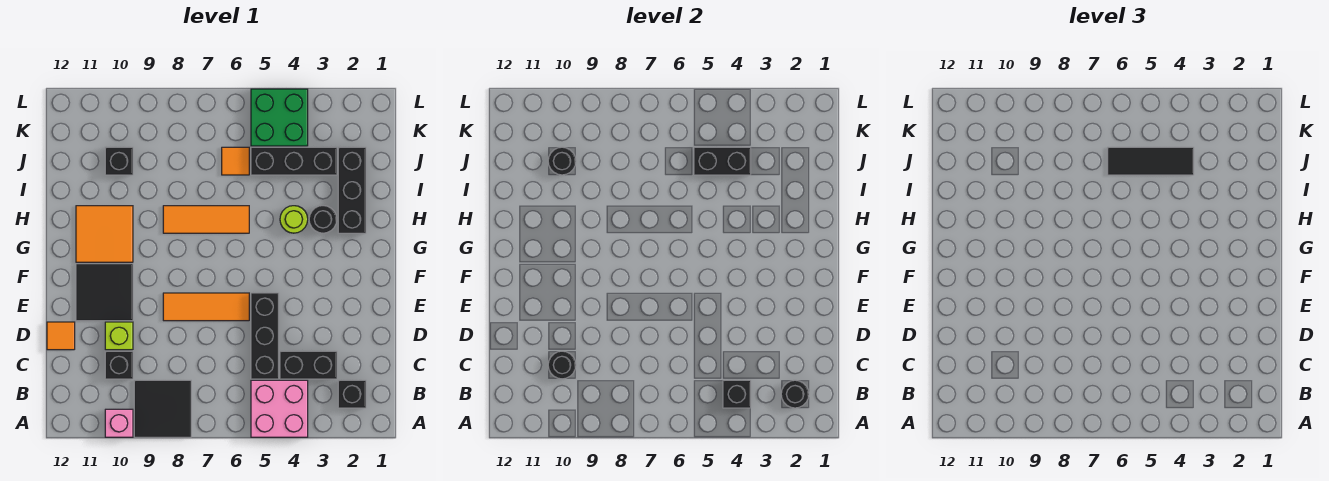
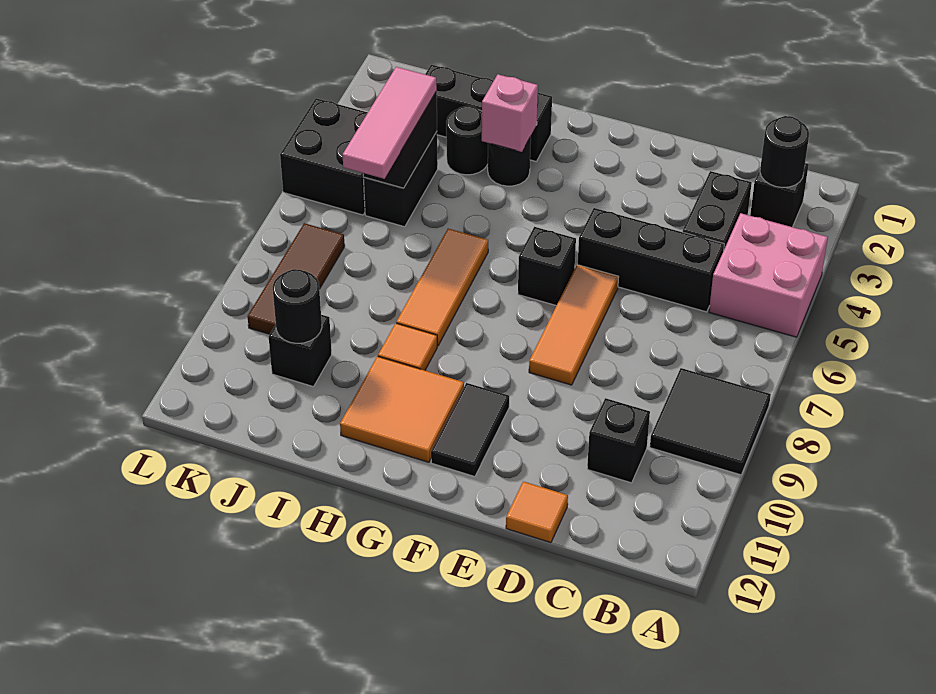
pink brick A10 level 1 -> pink brick H3 level 2
black brick B4 level 2 -> black brick F6 level 1
black round brick C10 level 2 -> black round brick I3 level 1
lime brick D10 level 1 -> none
black tile E10:F11 level 1 -> black tile F10:F11 level 1
lime round brick H4 level 1 -> none
black brick J3:J5 level 1 -> black brick J4:J5 level 1
black tile J4:J6 level 3 -> pink tile J4:J6 level 3
orange tile J6 level 1 -> orange tile H9 level 1
green brick K4:L5 level 1 -> black brick K4:L5 level 1
none -> brown tile K7:K9 level 1

